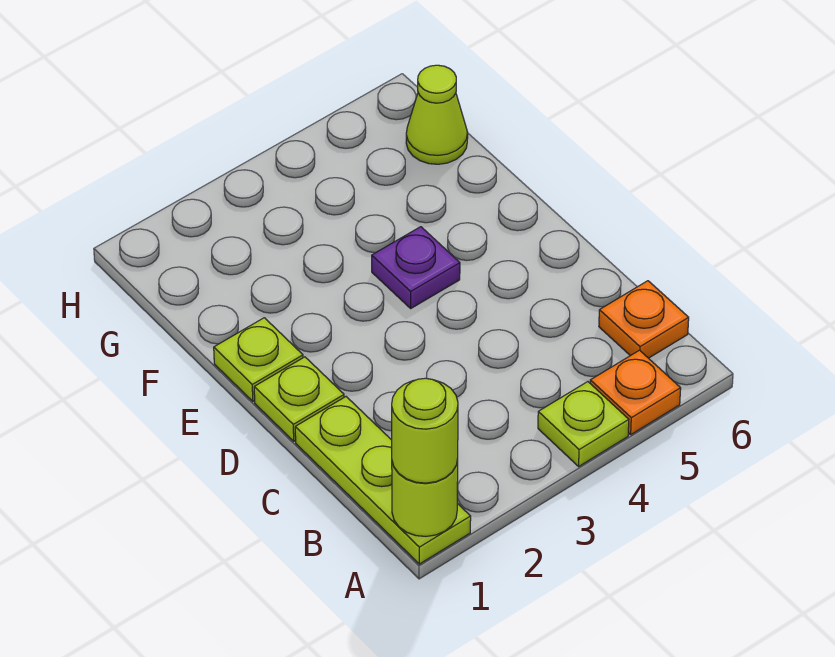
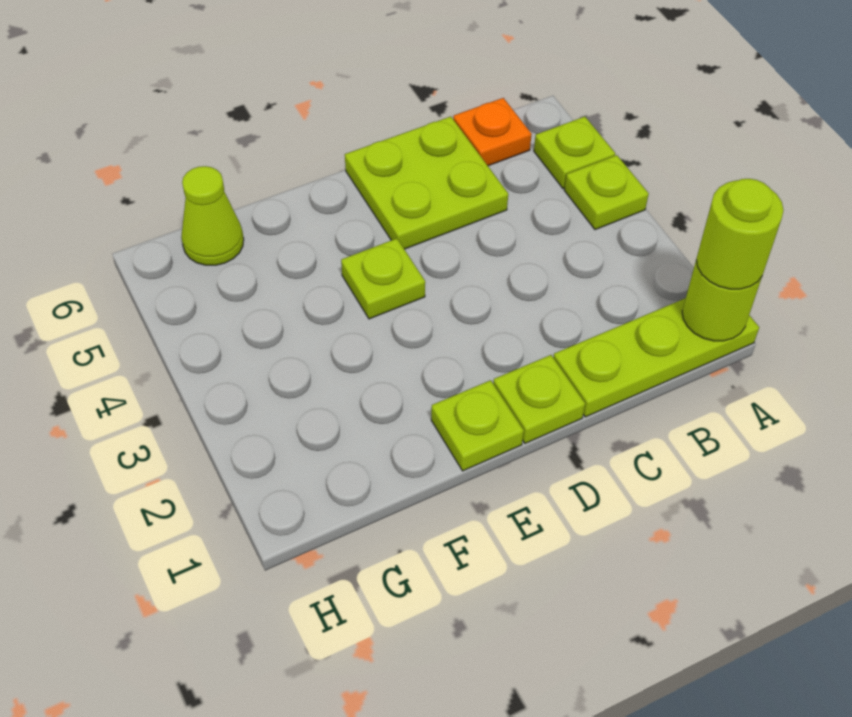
orange plate A5 level 1 -> lime plate A5 level 1
none -> lime plate C5:D6 level 1
purple plate E4 level 1 -> lime plate E4 level 1

